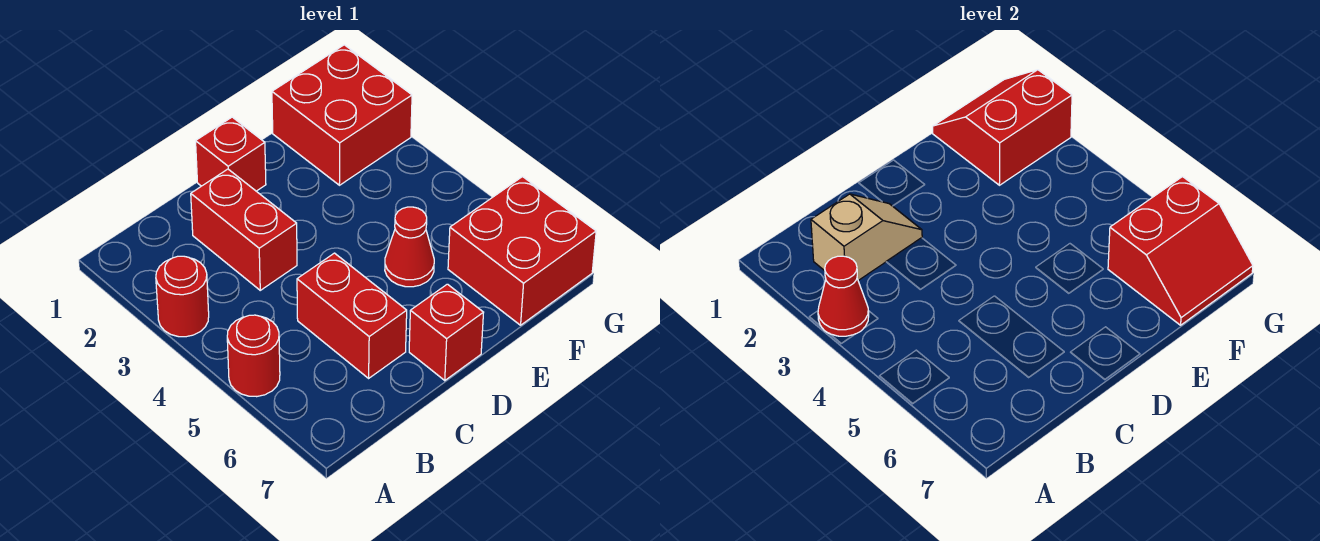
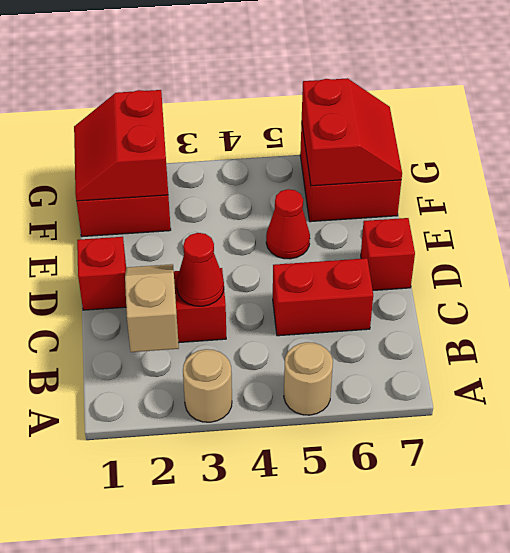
red round brick A3 level 1 -> tan round brick A3 level 1
red cone A3 level 2 -> red cone C3 level 2
red round brick A5 level 1 -> tan round brick A5 level 1

